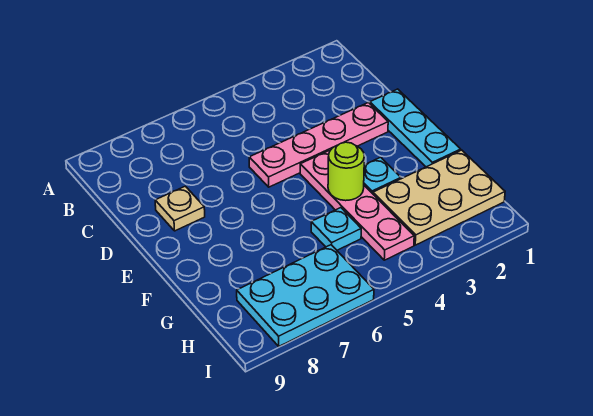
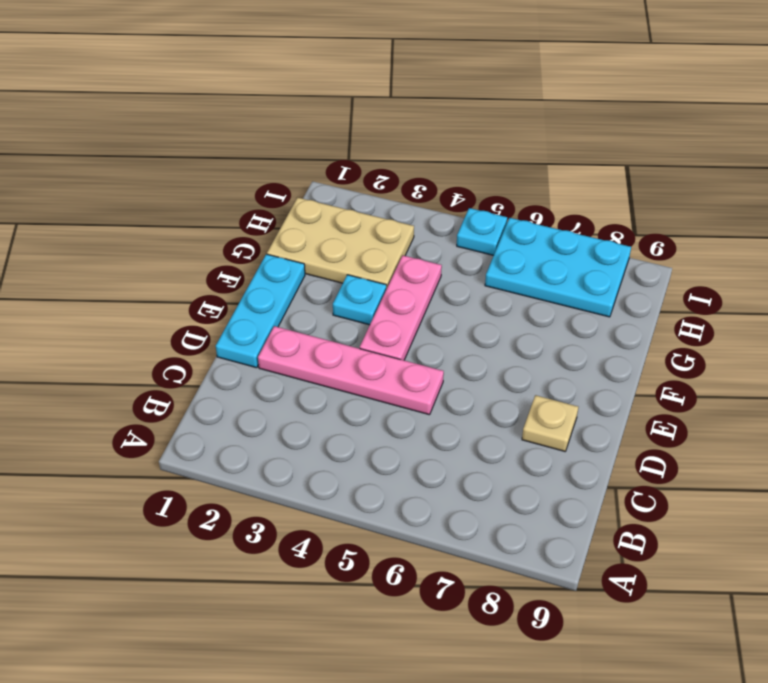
pink plate E4:H4 level 1 -> pink plate E4:G4 level 1
lime round brick F4 level 2 -> none
cyan plate G5 level 1 -> cyan plate I5 level 1

